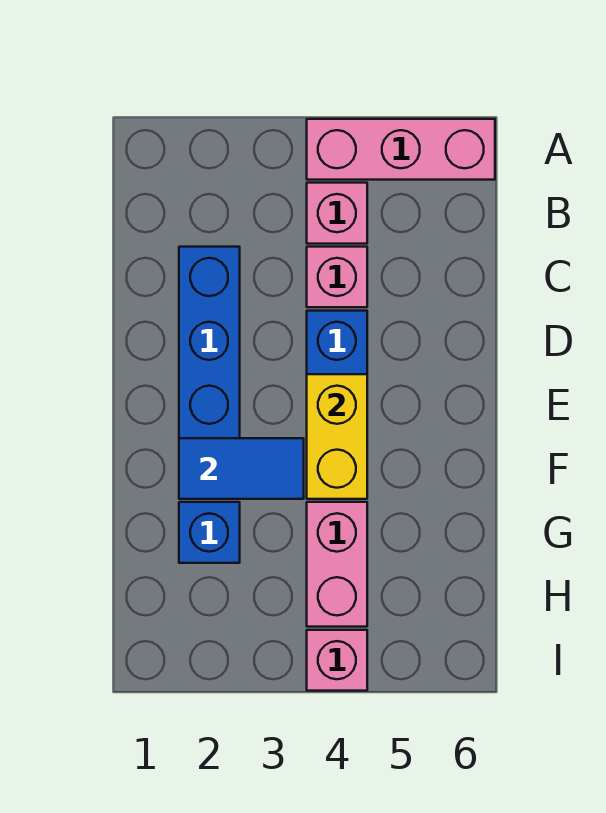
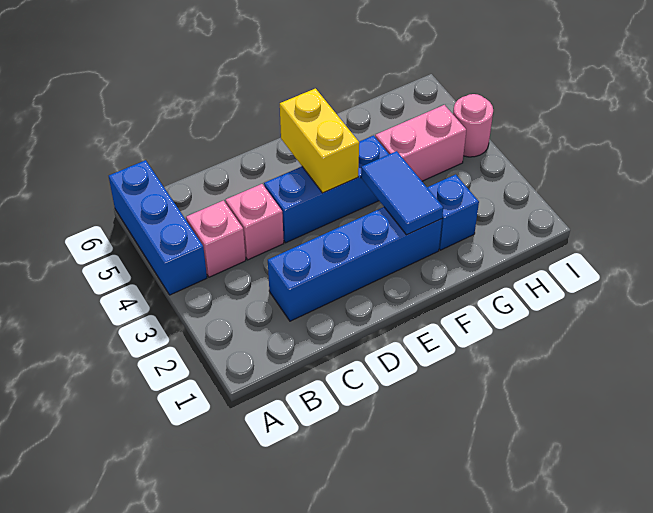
pink brick A4:A6 level 1 -> blue brick A4:A6 level 1
yellow brick E4:F4 level 2 -> yellow brick E4:E5 level 2
pink brick I4 level 1 -> pink round brick I4 level 1

